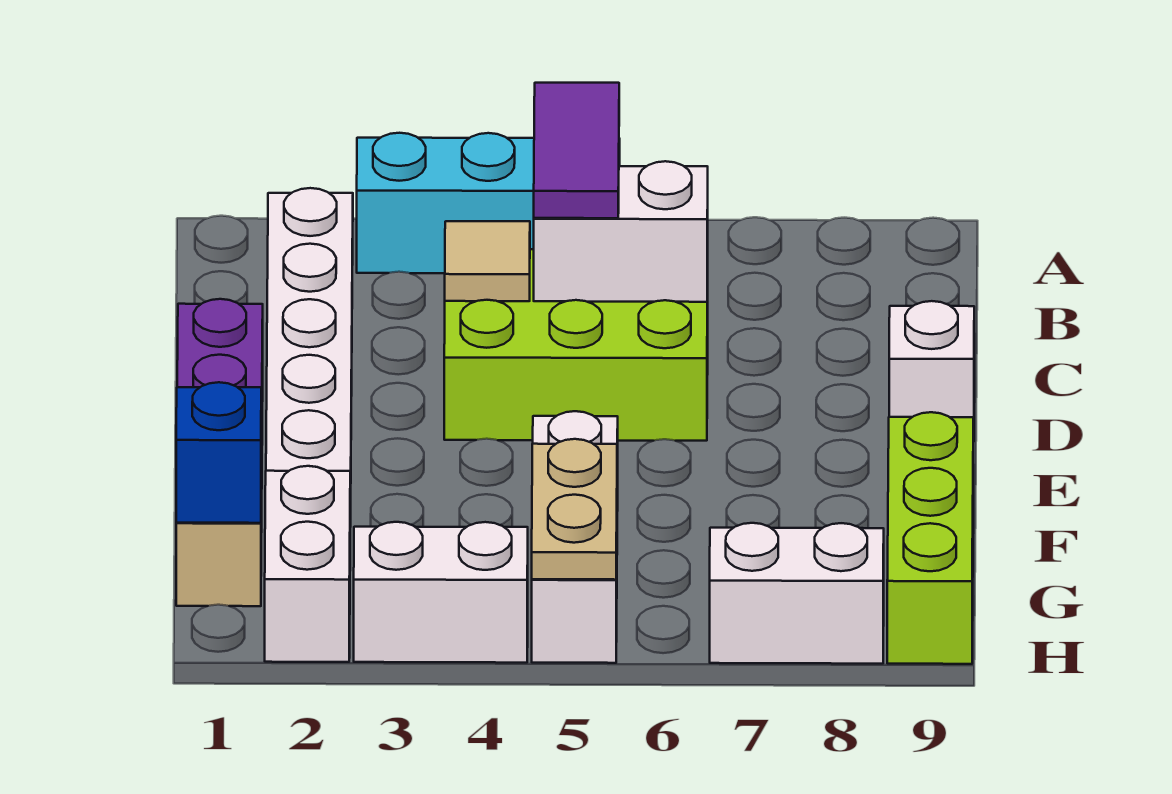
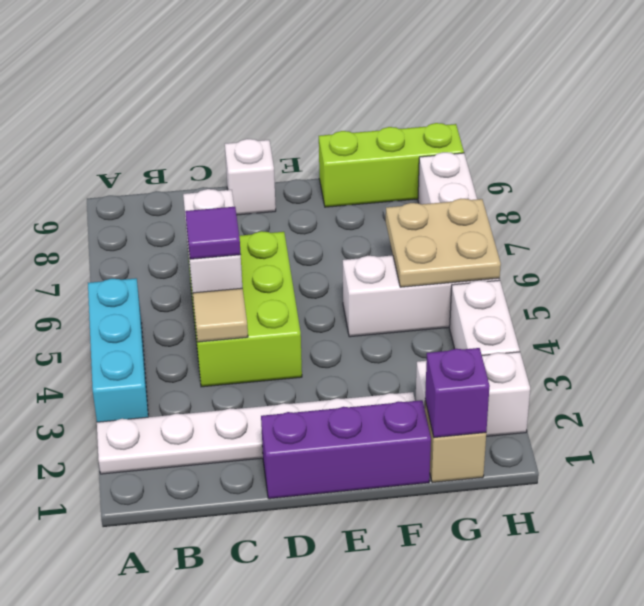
purple tile B5:C5 level 3 -> purple tile C5 level 3
blue brick G1 level 2 -> purple brick G1 level 2
tan plate G5:H5 level 2 -> tan plate G5:H6 level 2

